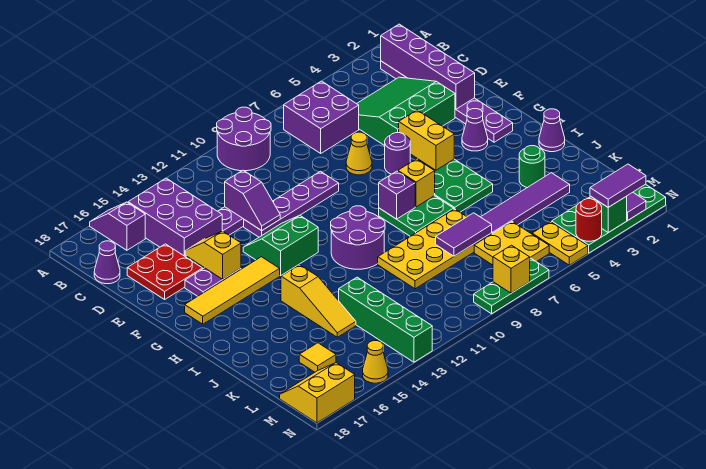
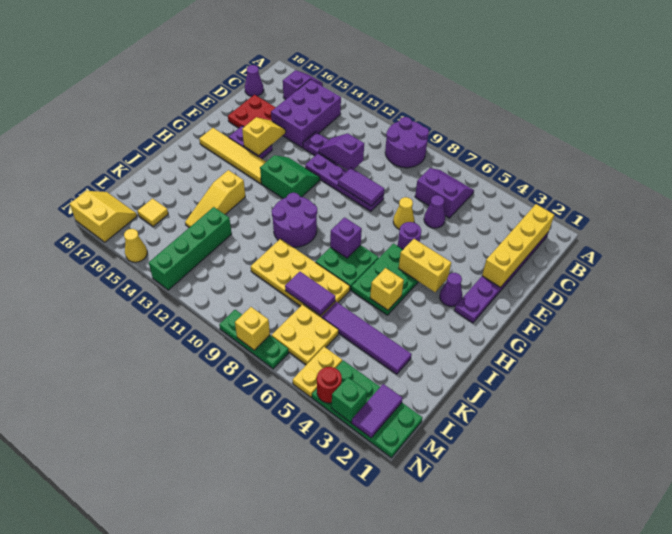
purple brick B2:E2 level 2 -> yellow brick B2:E2 level 2
purple brick B6:C7 level 1 -> purple slope B6:C7 level 1 top C
green slope C3:E5 level 1 top E -> none
purple slope D12:E12 level 2 top D -> purple slope D11:D12 level 2 top 11
yellow brick F5:G5 level 2 -> yellow brick G4:G5 level 2
yellow brick H7 level 2 -> yellow brick I5 level 2
purple cone I1 level 1 -> purple cone D6 level 1
green round brick J3 level 1 -> none
purple tile N2:N3 level 3 -> purple tile E9:E10 level 2

